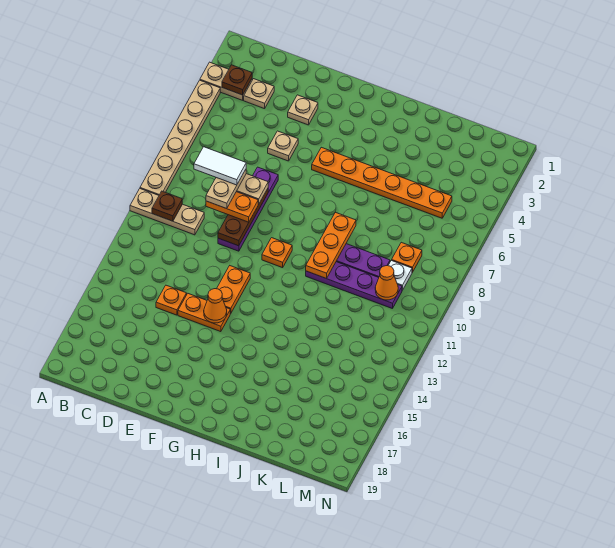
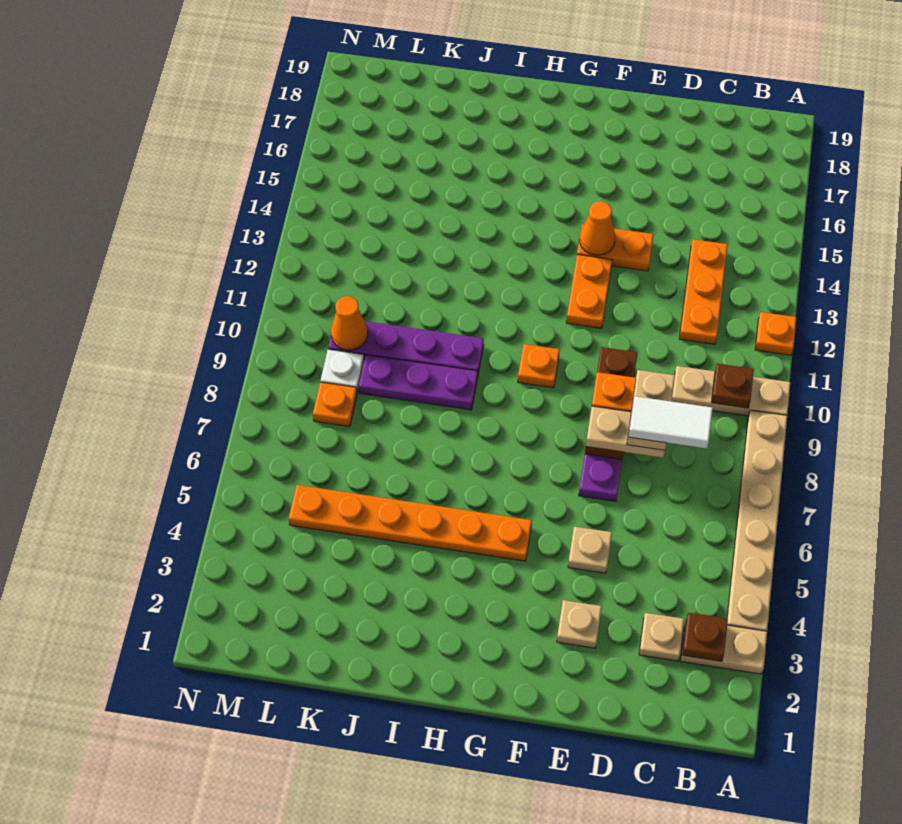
orange plate D14 level 1 -> orange plate A12 level 1
orange plate I8:I10 level 2 -> orange plate C12:C14 level 1

